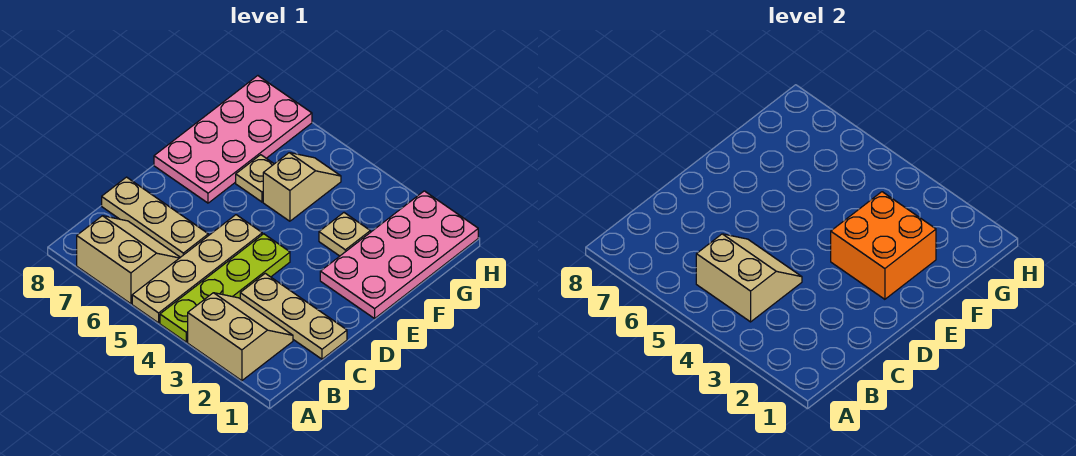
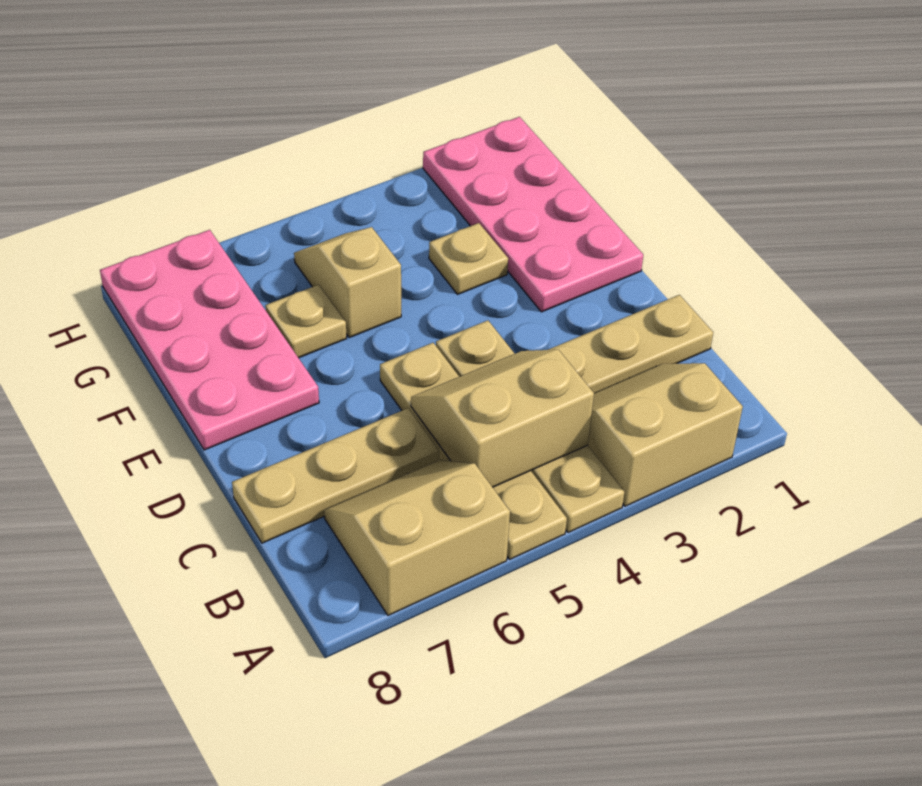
lime plate A4:D4 level 1 -> tan plate A4:D4 level 1
orange brick E2:F3 level 2 -> none

